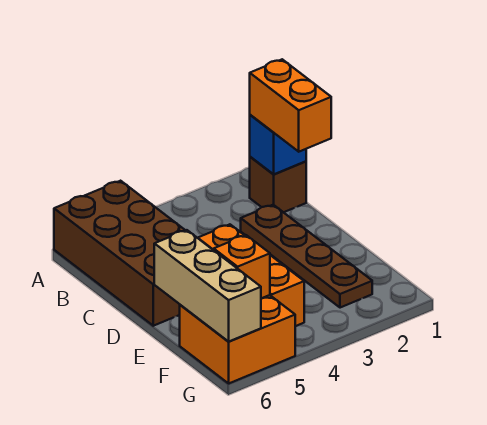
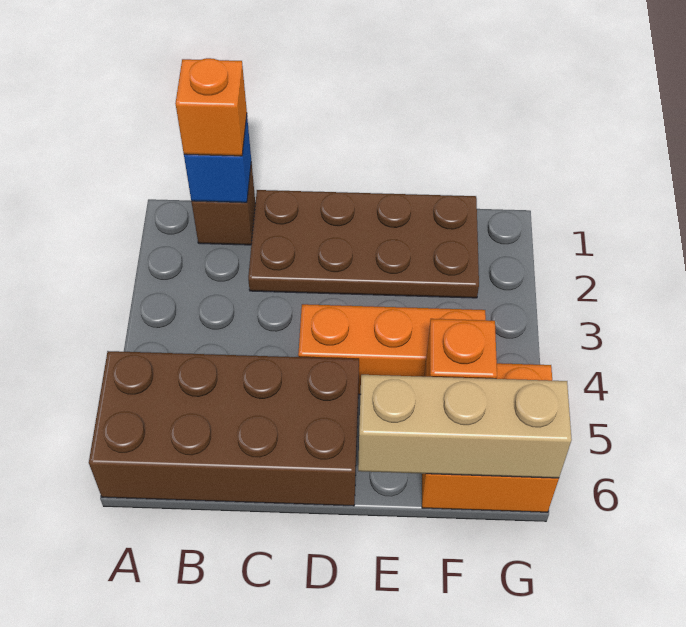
orange brick B1:C1 level 3 -> orange brick B1 level 3
brown plate C2:F2 level 1 -> brown plate C1:F2 level 1

